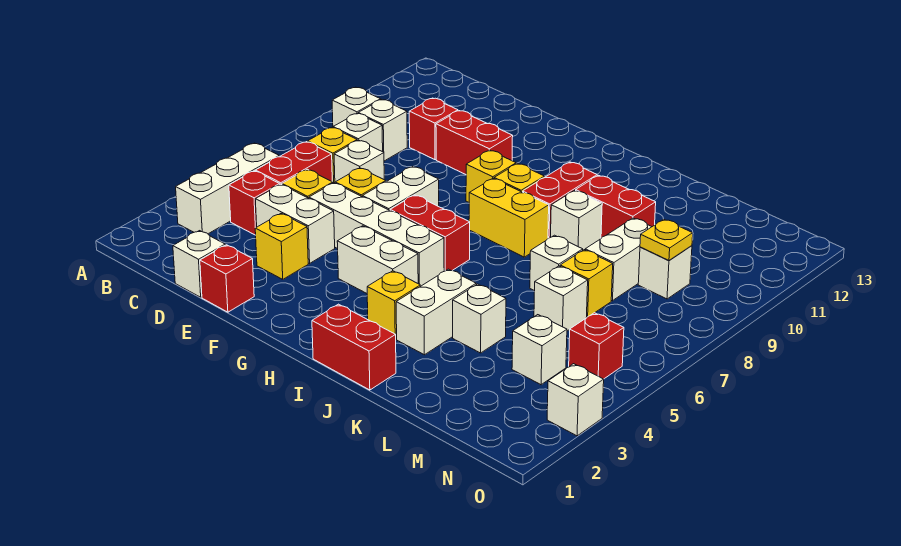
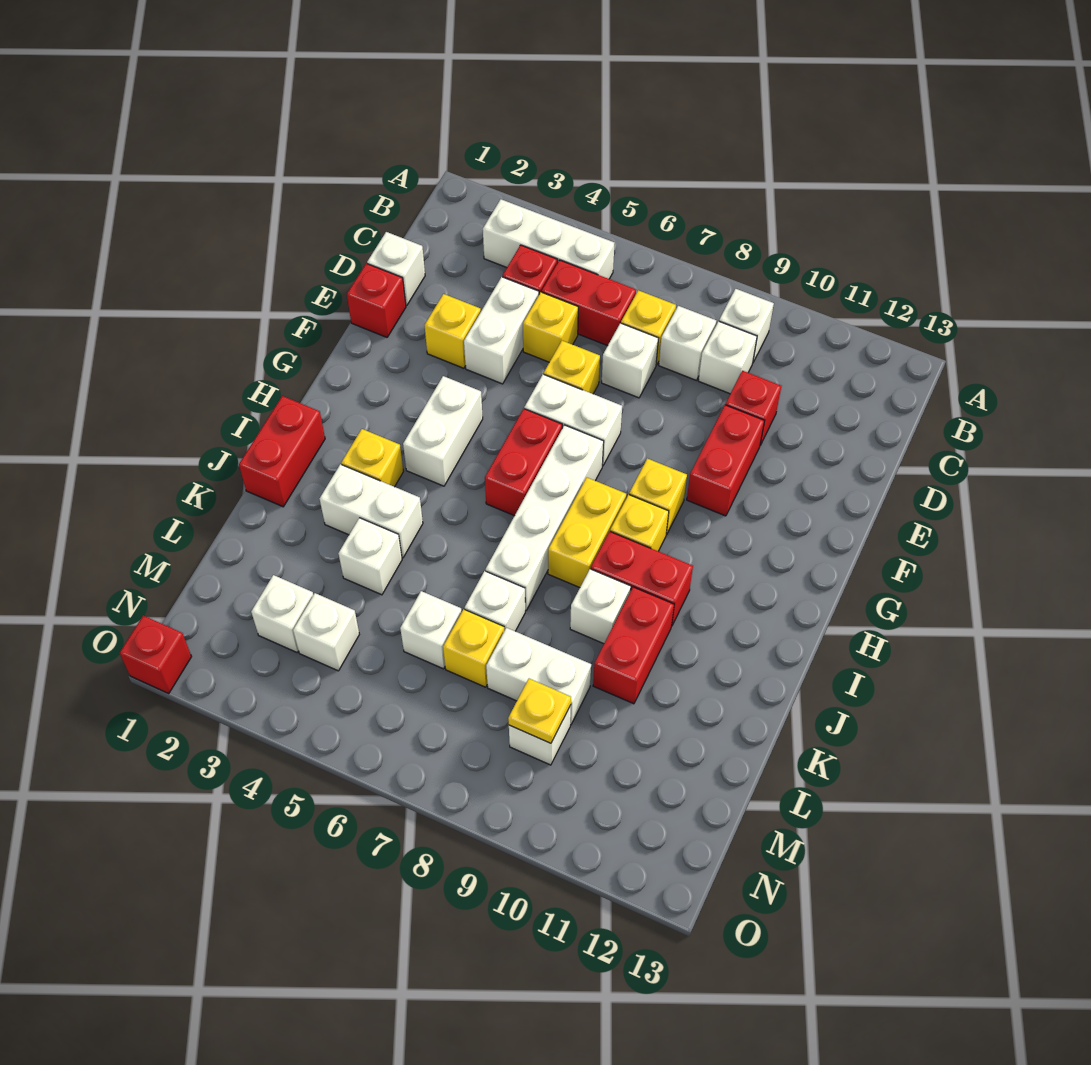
white brick E5:H5 level 1 -> white brick G7:J7 level 1
red brick N5 level 1 -> red brick O1 level 1
white brick O3 level 1 -> white brick M3 level 1

